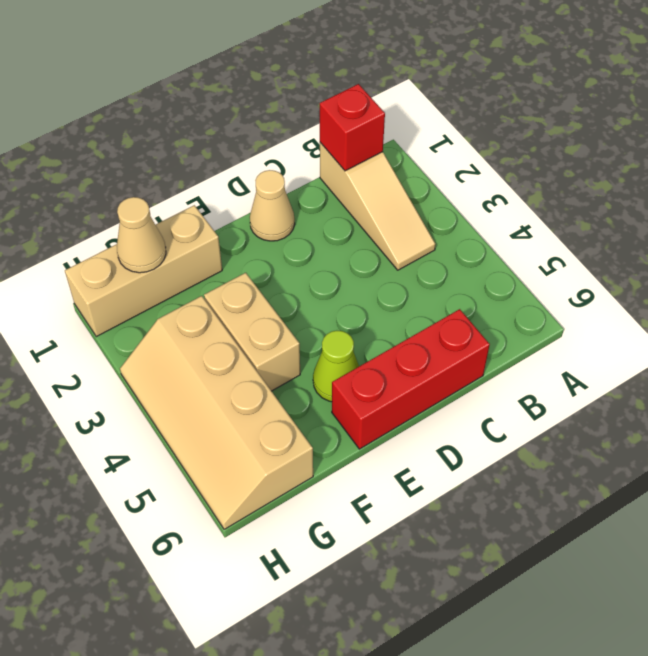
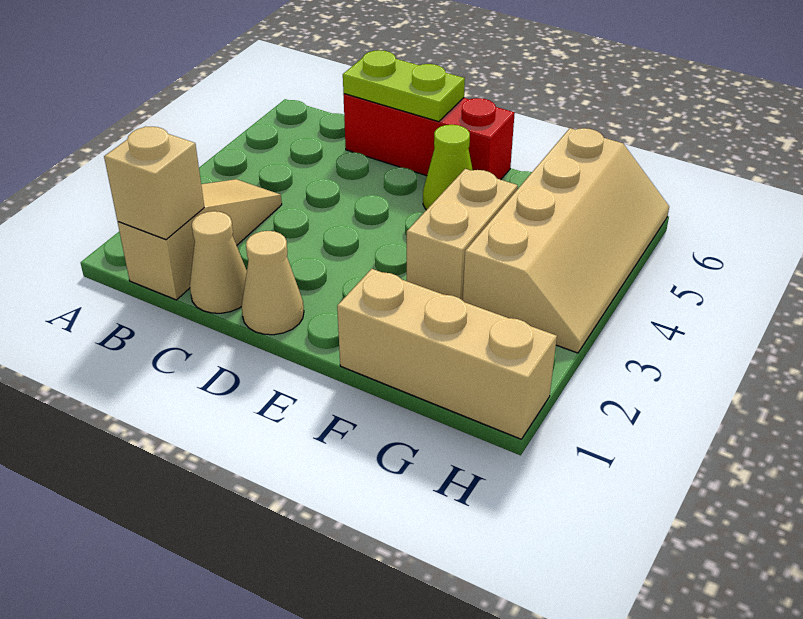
red brick B1 level 2 -> tan brick B1 level 2
none -> lime plate C6:D6 level 2
tan cone G1 level 2 -> tan cone C1 level 1

